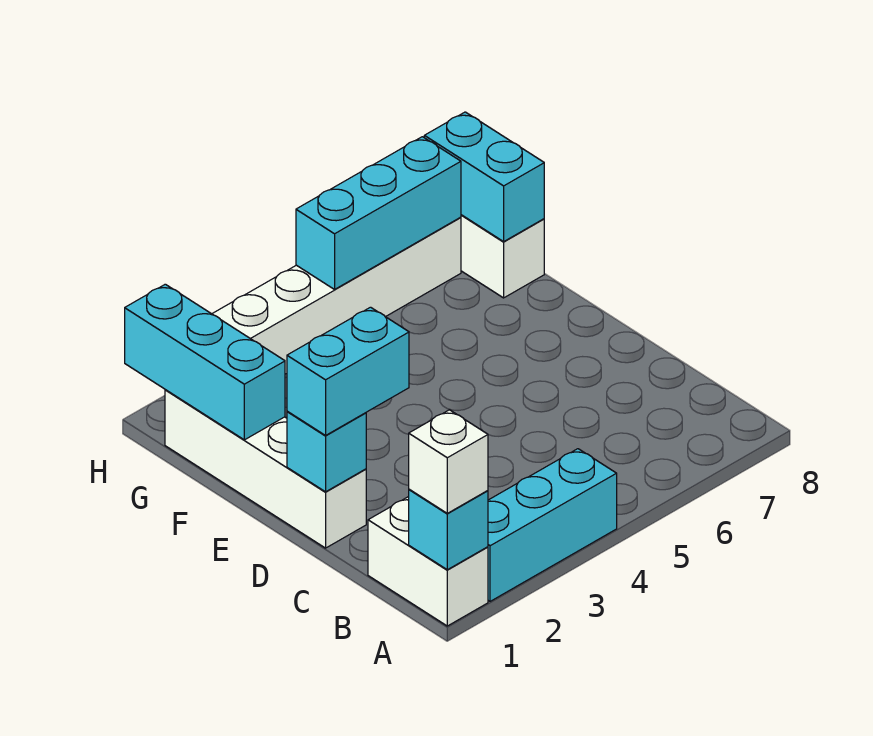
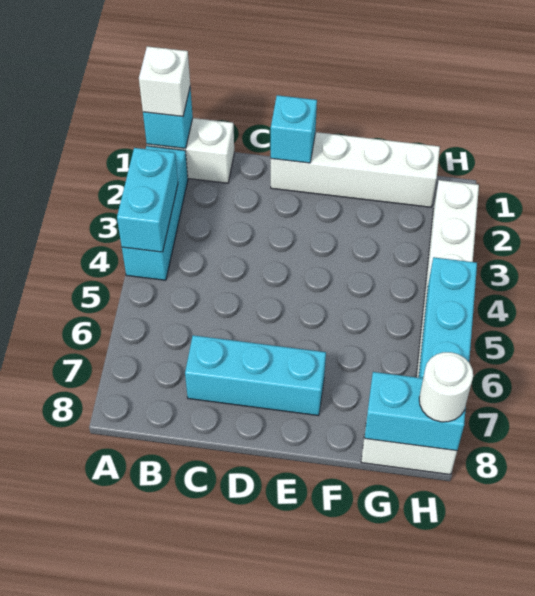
cyan brick D1:D2 level 3 -> cyan brick A3:A4 level 2
cyan brick F1:H1 level 2 -> cyan brick C7:E7 level 1
none -> white round brick H8 level 3

